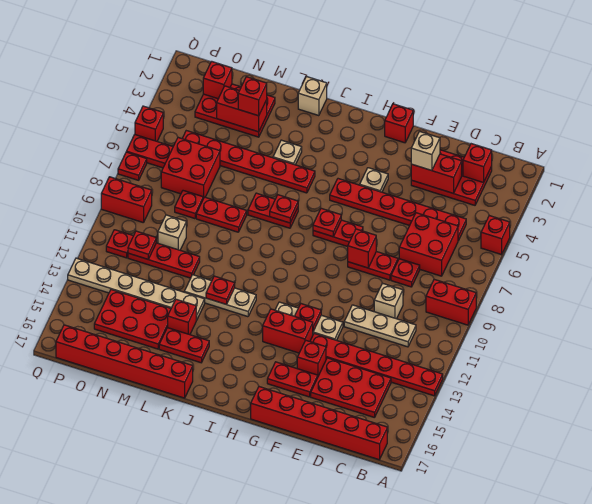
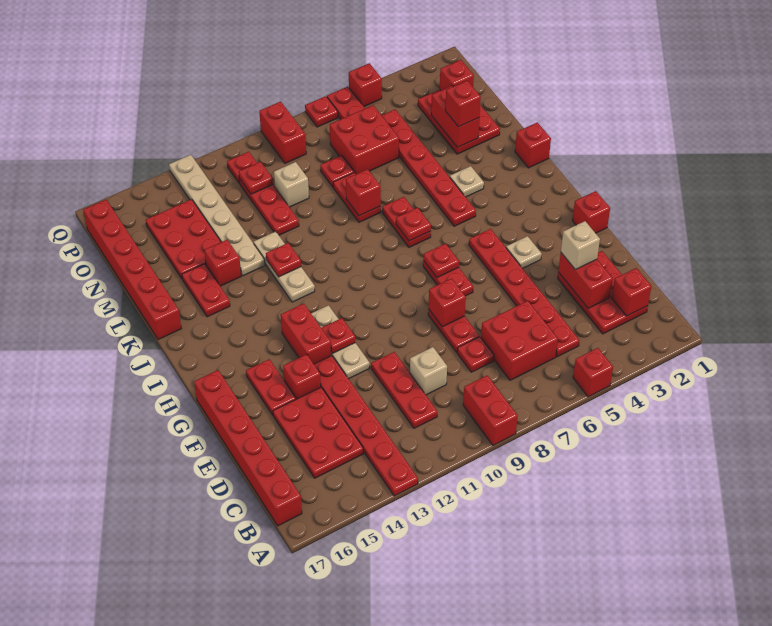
tan plate C11:E11 level 1 -> red plate C11:E11 level 1
tan brick K1 level 1 -> red brick K1 level 1
none -> red brick L8 level 2

